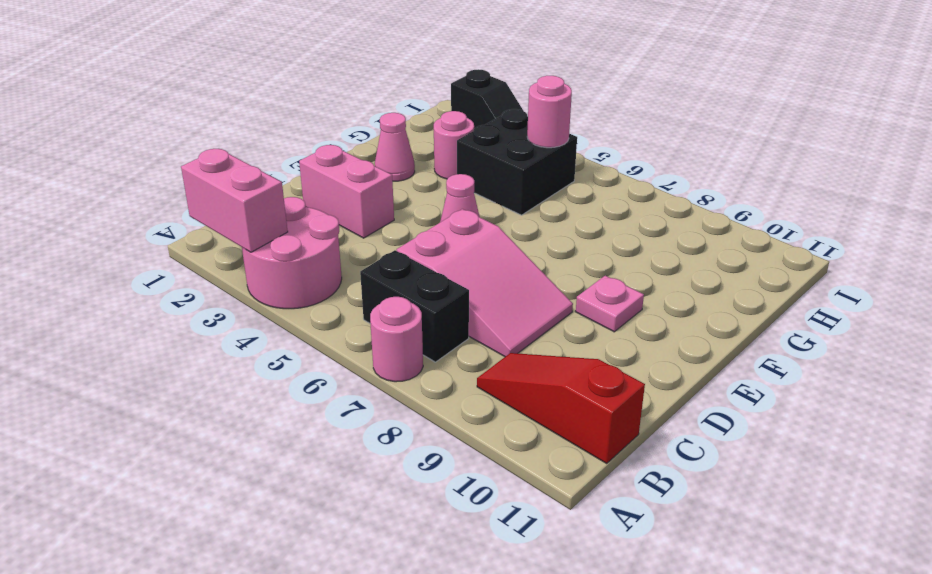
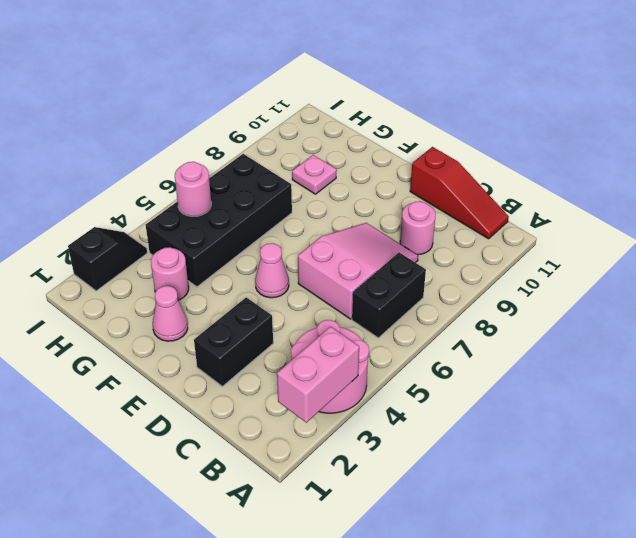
pink round brick A7 level 1 -> pink round brick C9 level 1
red slope B9:B11 level 1 top 11 -> red slope B11:D11 level 1 top D
pink brick D2:D3 level 1 -> black brick D2:D3 level 1
pink plate E9 level 1 -> pink plate G9 level 1
black brick G4:H5 level 1 -> black brick G4:H7 level 1

